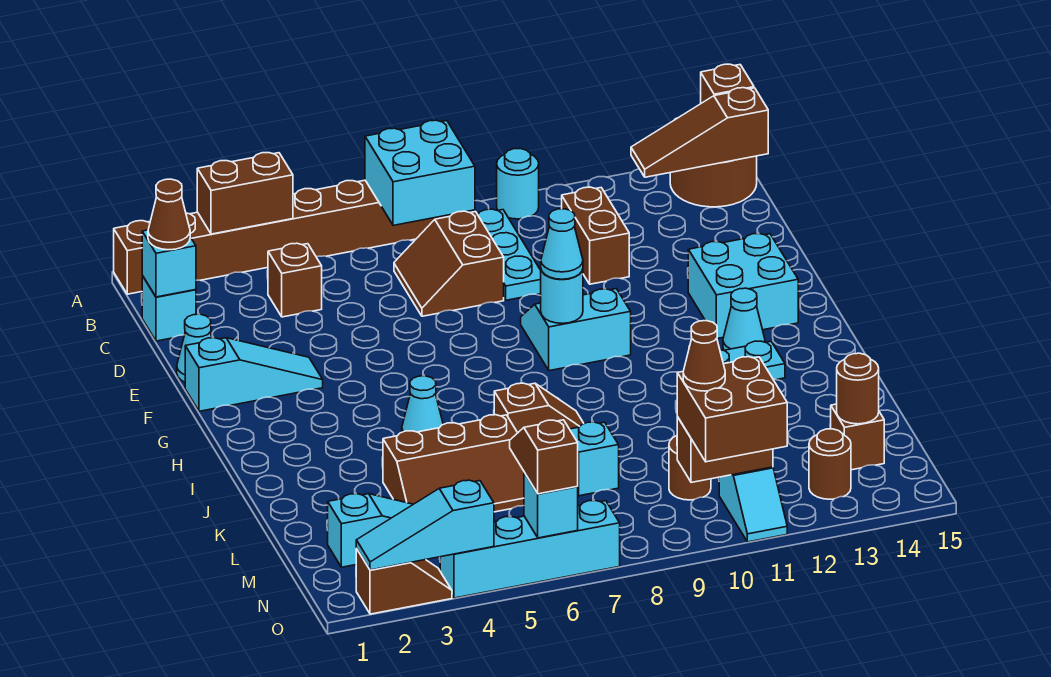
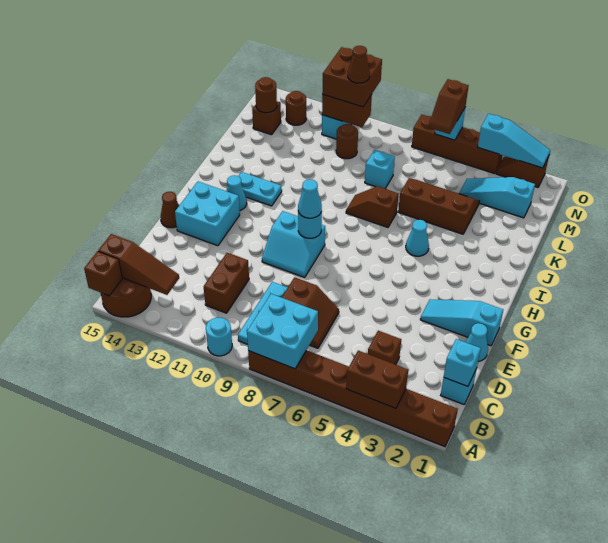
brown cone C1 level 3 -> brown cone F15 level 1
cyan brick O4:O7 level 1 -> brown brick O4:O7 level 1

